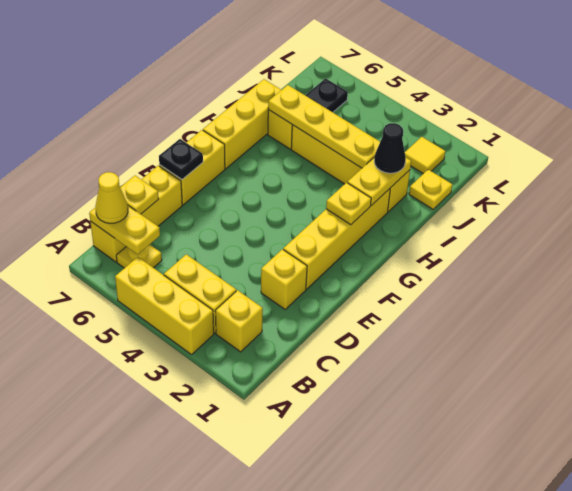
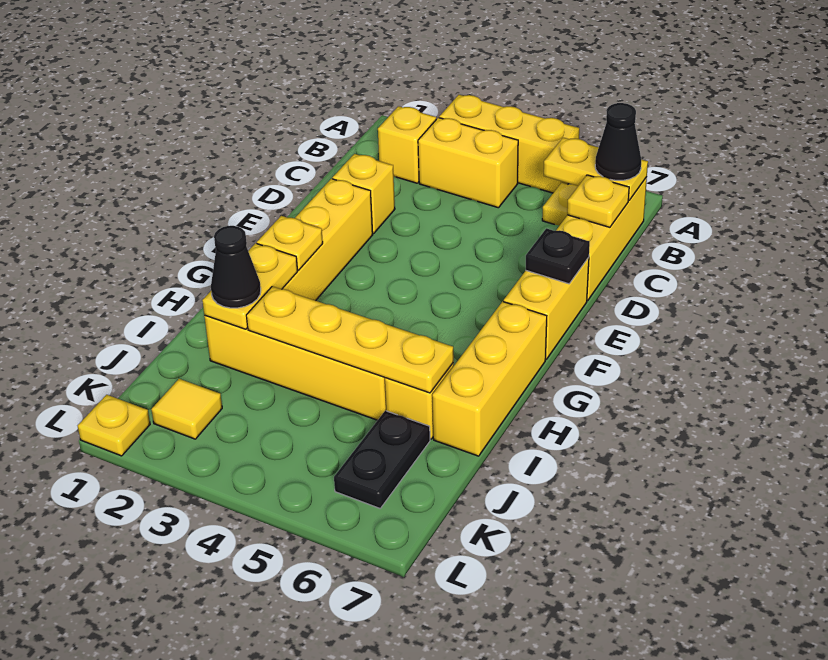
yellow cone B7 level 3 -> black cone B7 level 3
yellow plate J1 level 1 -> yellow plate L1 level 1

